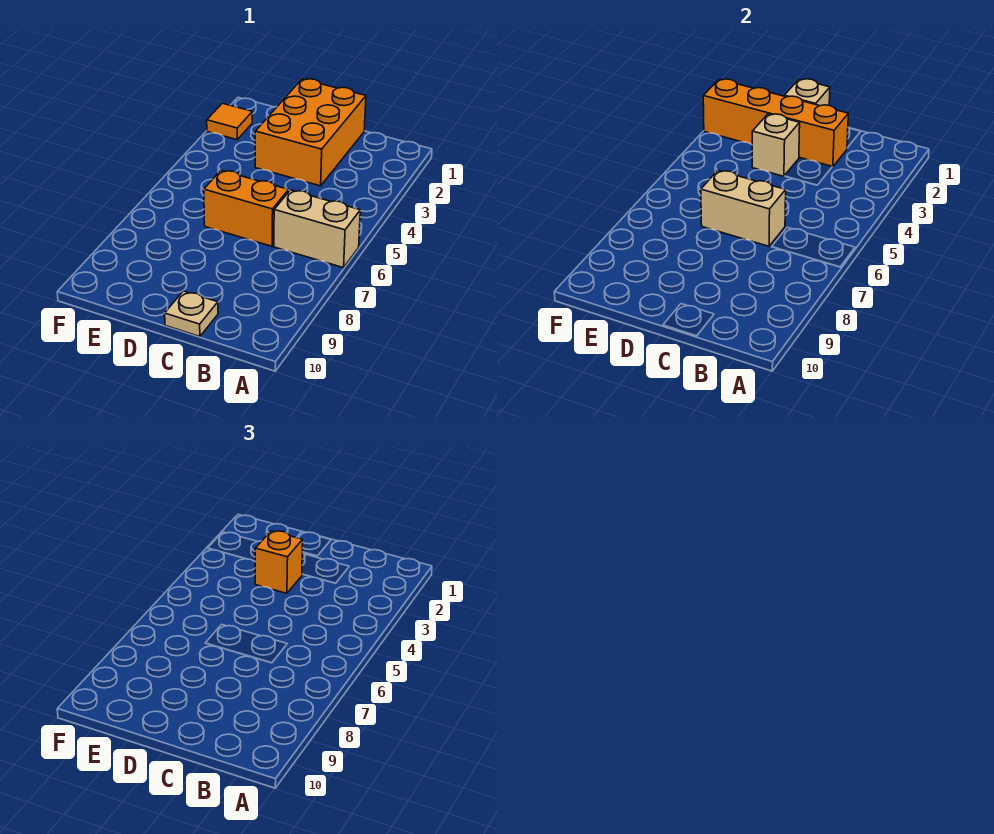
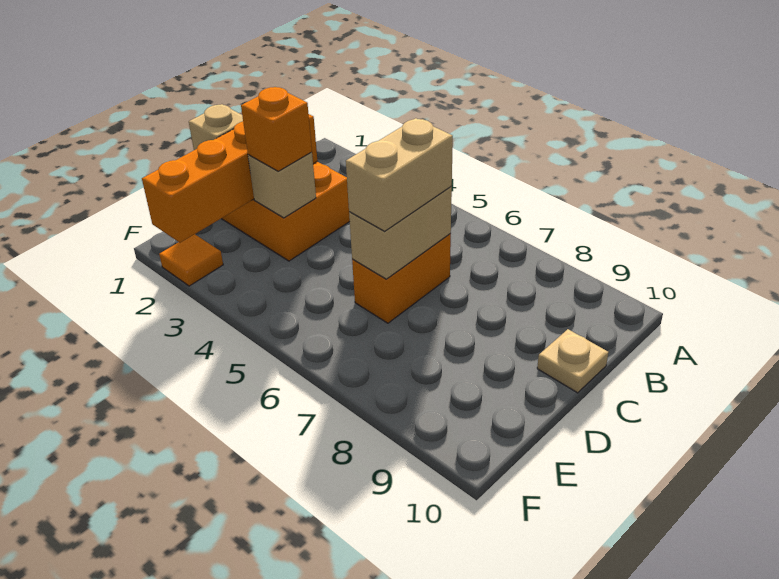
tan brick A6:B6 level 1 -> tan brick C6:D6 level 3

